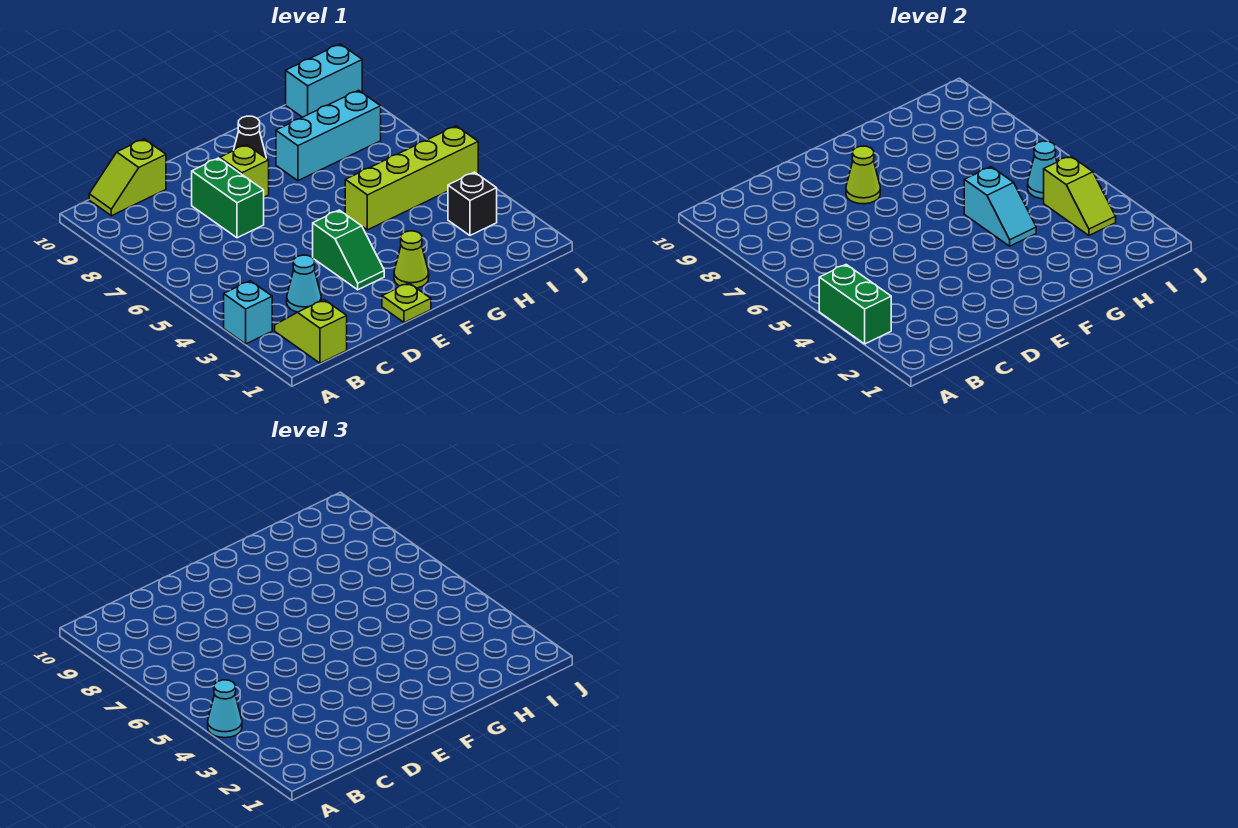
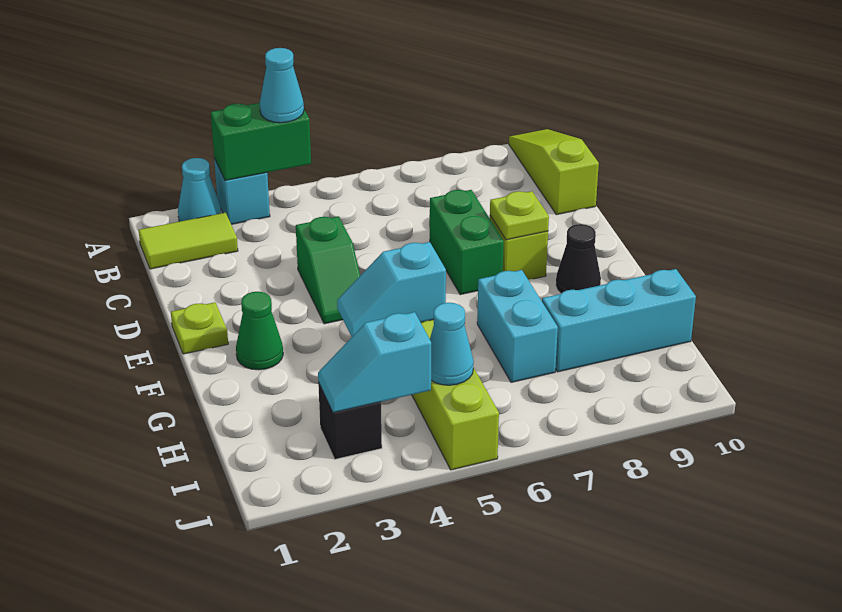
lime slope B1:B2 level 1 top 1 -> lime tile B1:B2 level 1
lime slope B10:C10 level 1 top C -> lime slope A10:C10 level 1 top C
cyan cone C3 level 1 -> cyan cone A2 level 1
green brick D7:D8 level 1 -> green brick D7:E7 level 1
green slope E3:E4 level 1 top 4 -> green slope D4:E4 level 1 top D
lime cone E8 level 2 -> lime plate E8 level 2
lime cone F2 level 1 -> green cone F2 level 1
cyan brick G8:I8 level 1 -> cyan brick H8:H10 level 1
lime slope I3:I4 level 2 top 4 -> cyan slope I3:I4 level 2 top 4
cyan brick I10:J10 level 1 -> cyan brick G7:H7 level 1

